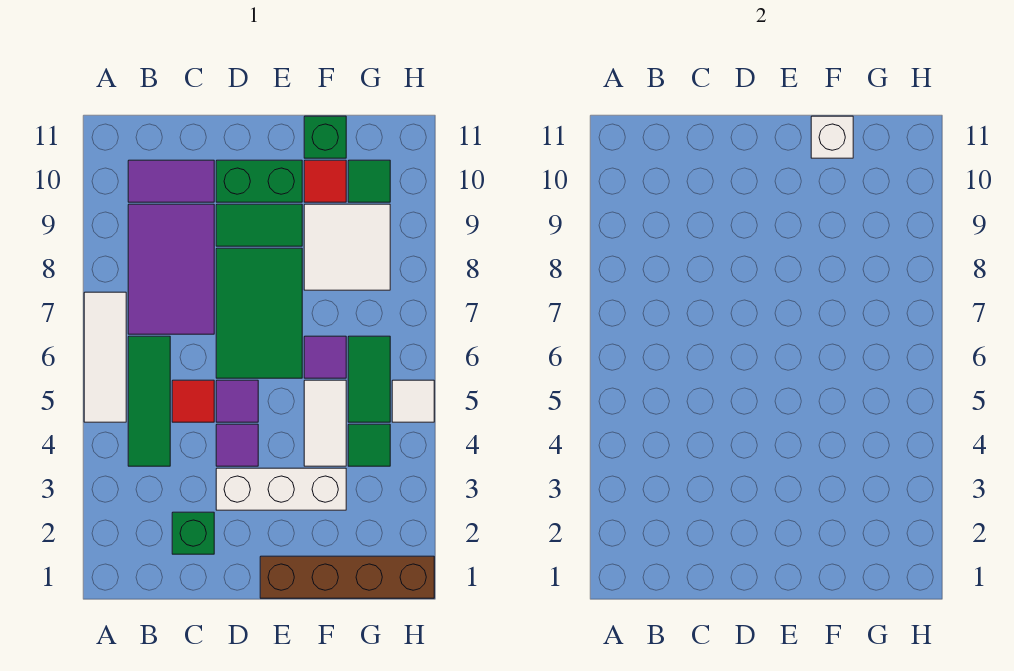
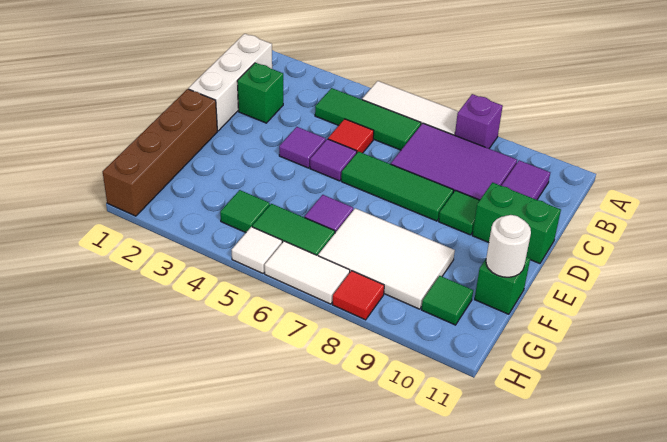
none -> purple brick A8 level 1
white brick D3:F3 level 1 -> white brick B1:D1 level 1
green tile D6:E8 level 1 -> green tile D6:D8 level 1
green tile D9:E9 level 1 -> green tile D9 level 1
green brick D10:E10 level 1 -> green brick D10:D11 level 1
white tile F4:F5 level 1 -> white tile H6:H7 level 1
white tile F8:G9 level 1 -> white tile F7:G9 level 1
red tile F10 level 1 -> red tile H8 level 1
white brick F11 level 2 -> white round brick F11 level 2

